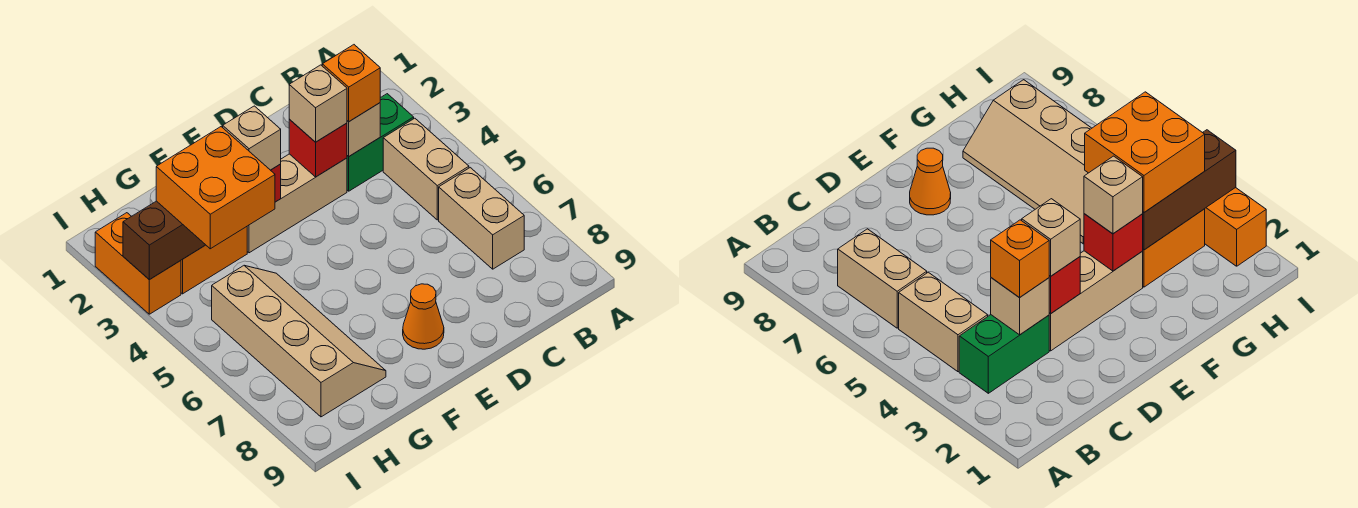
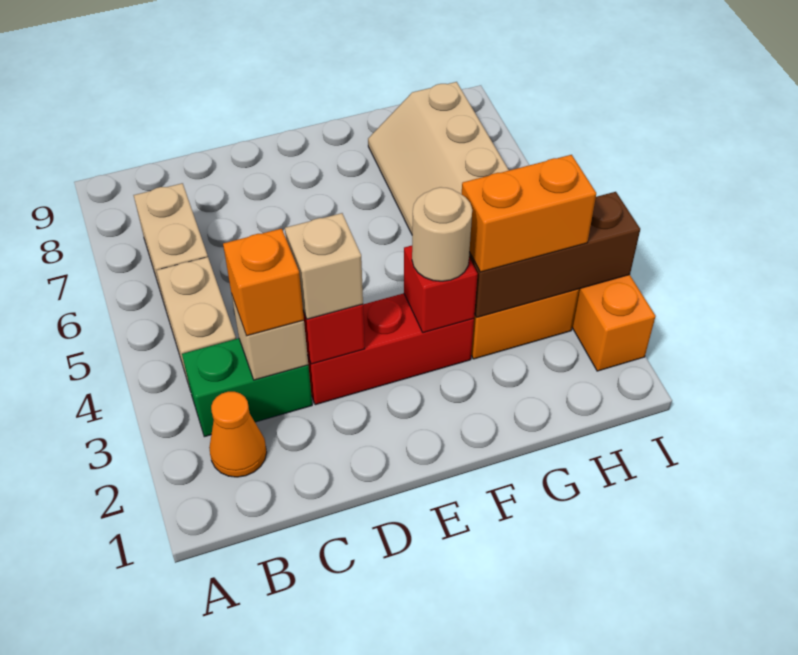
tan brick D3:F3 level 1 -> red brick D3:F3 level 1
orange cone E8 level 1 -> orange cone B2 level 1
tan brick F3 level 3 -> tan round brick F3 level 3
orange brick G3:H4 level 3 -> orange brick G3:H3 level 3

